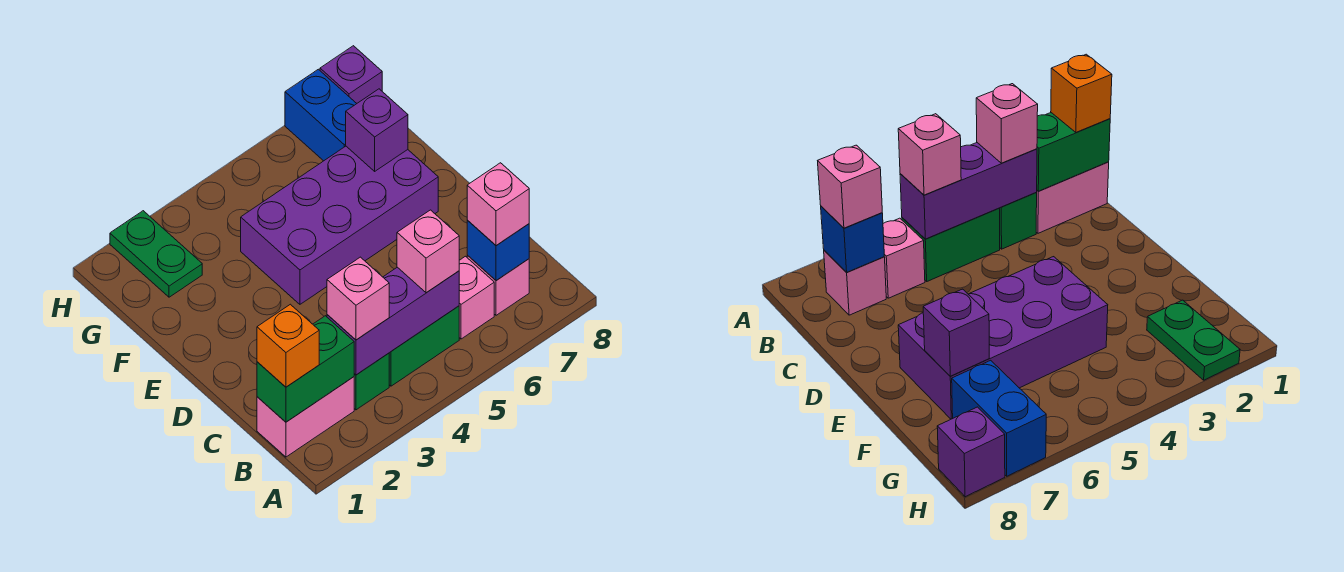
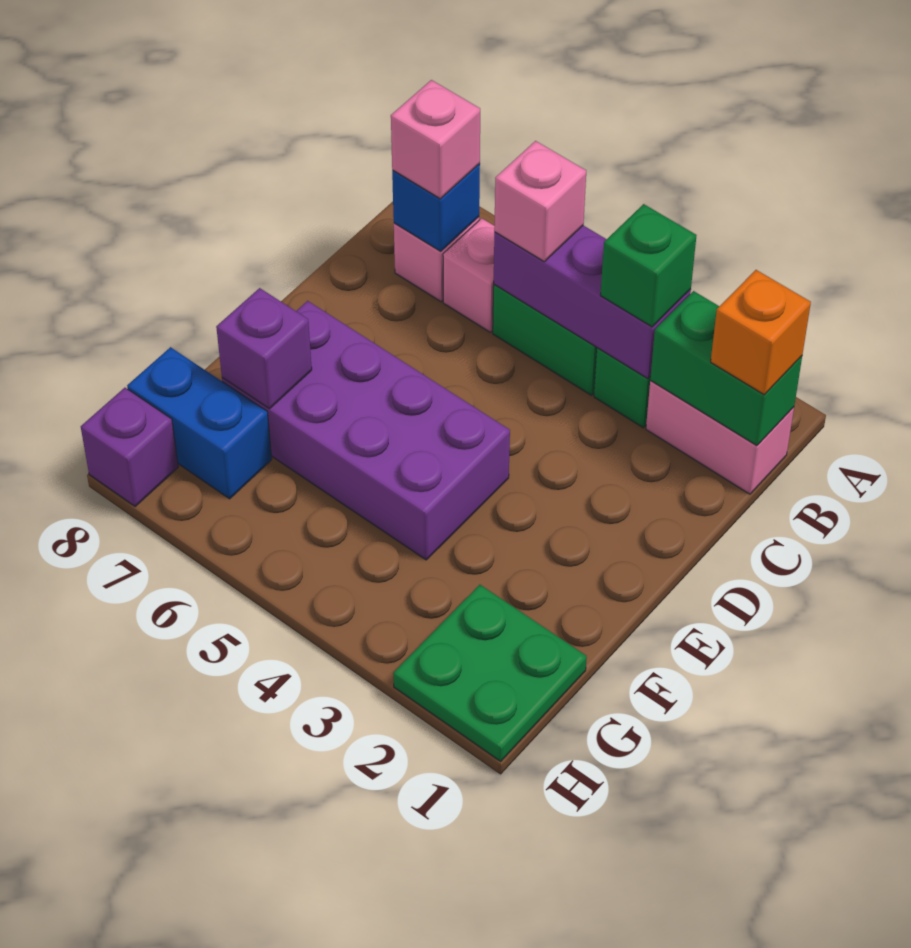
pink brick B3 level 3 -> green brick B3 level 3
green plate G2:H2 level 1 -> green plate G1:H2 level 1
blue brick G7:H7 level 1 -> blue brick G7:G8 level 1

